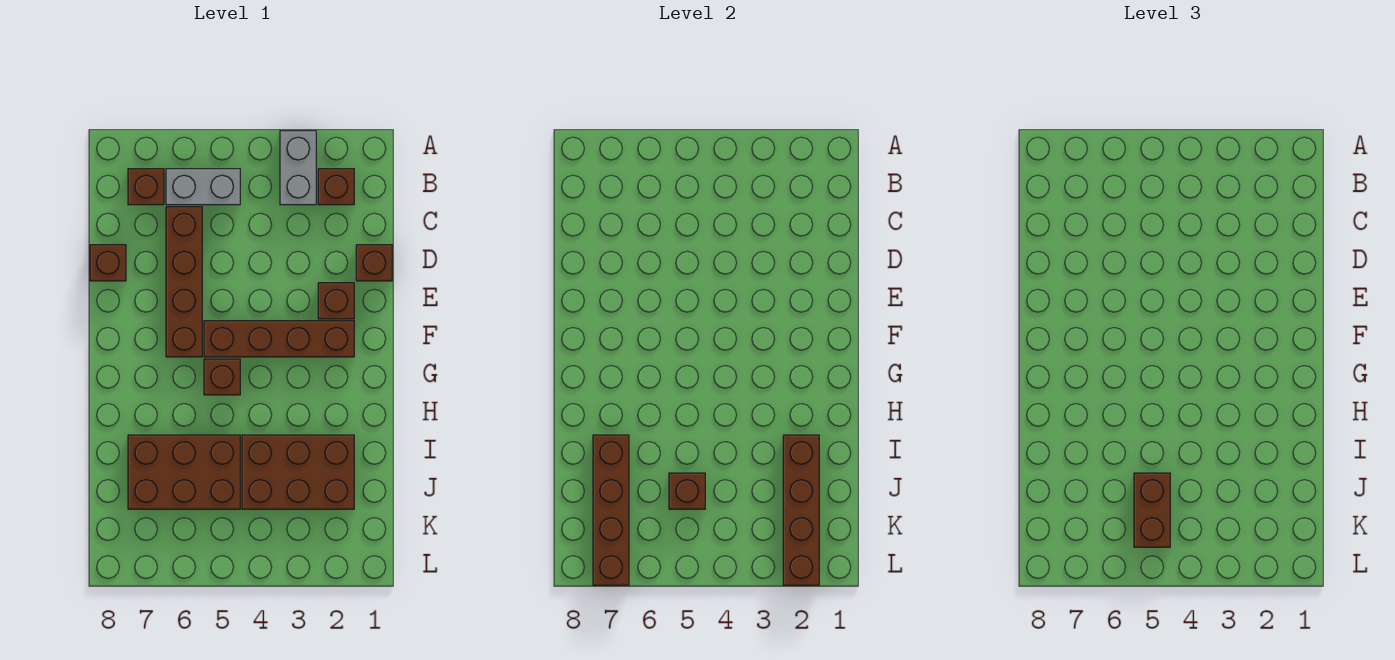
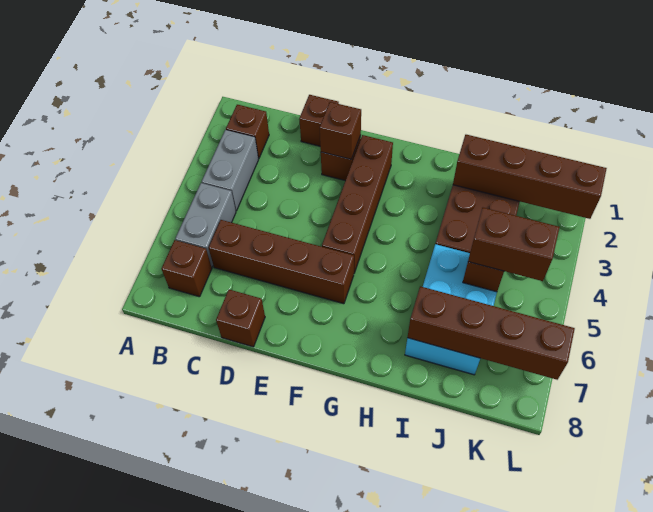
grey brick A3:B3 level 1 -> grey brick B3:B4 level 1
brown brick G5 level 1 -> brown brick E2 level 2
brown brick I5:J7 level 1 -> cyan brick I5:J7 level 1

